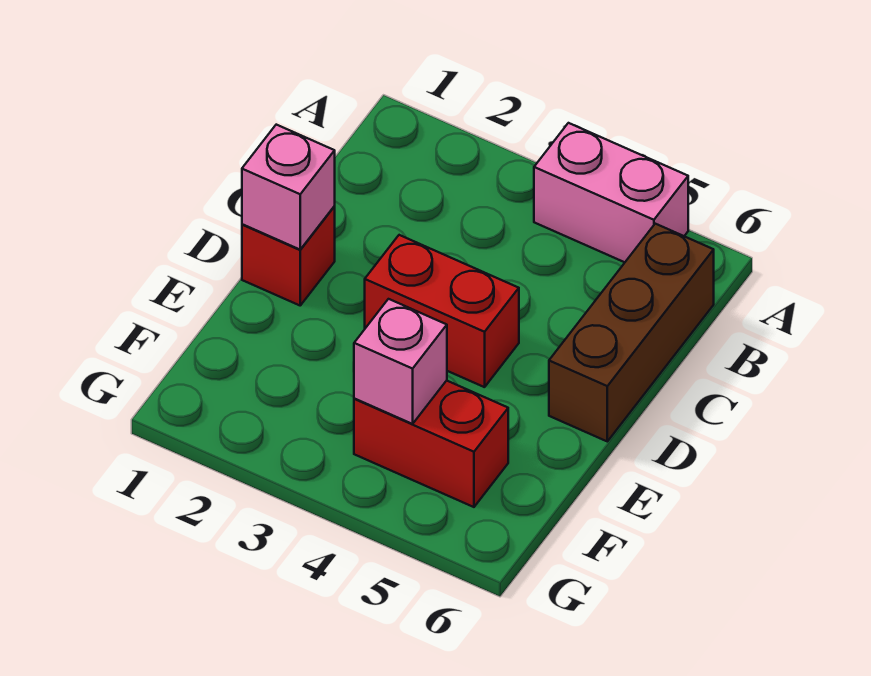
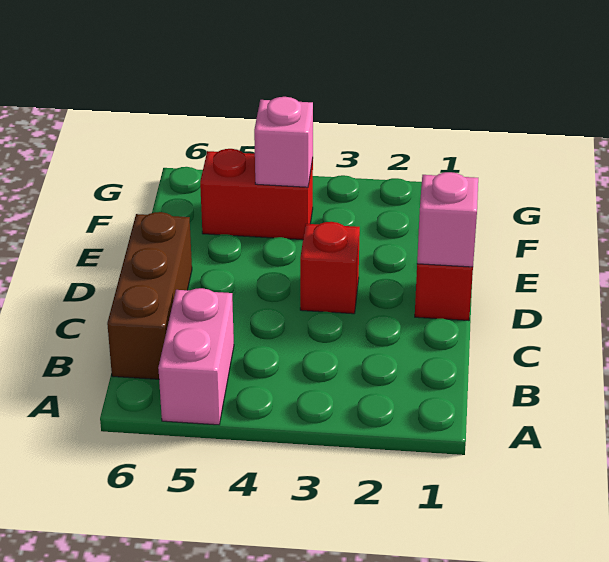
pink brick A4:A5 level 1 -> pink brick A5:B5 level 1
red brick D3:D4 level 1 -> red brick D3 level 1

